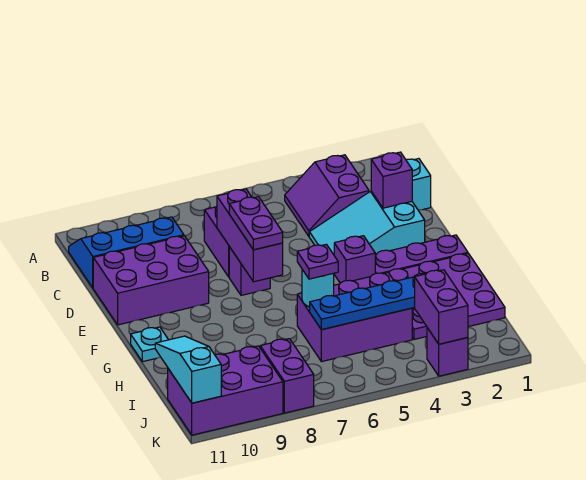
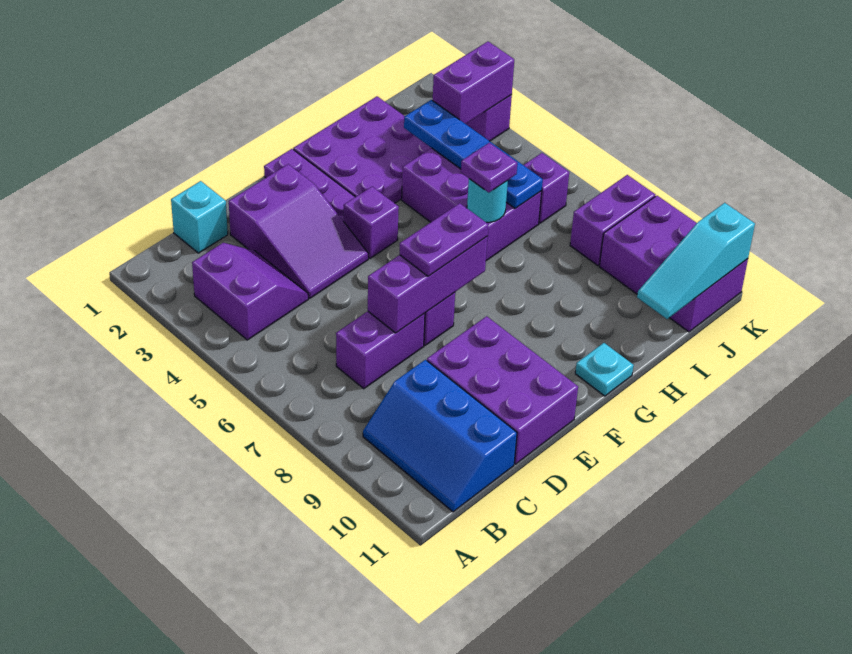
purple slope B3:C4 level 1 top 3 -> purple slope B3:C4 level 1 top B
cyan slope D2:E4 level 1 top 2 -> purple slope D2:E4 level 1 top 2
purple brick D2 level 2 -> purple brick J6 level 1

